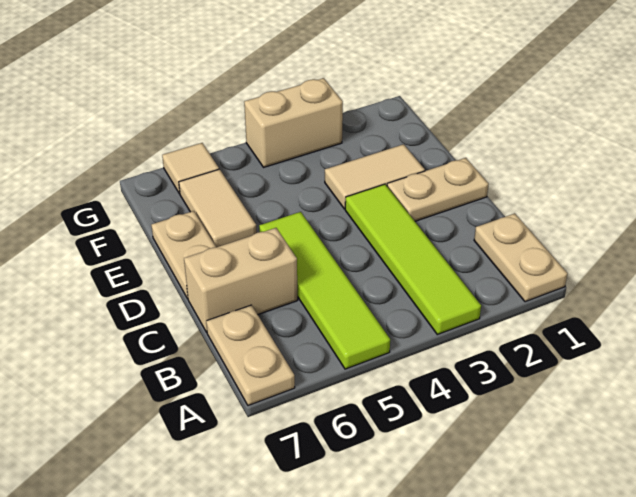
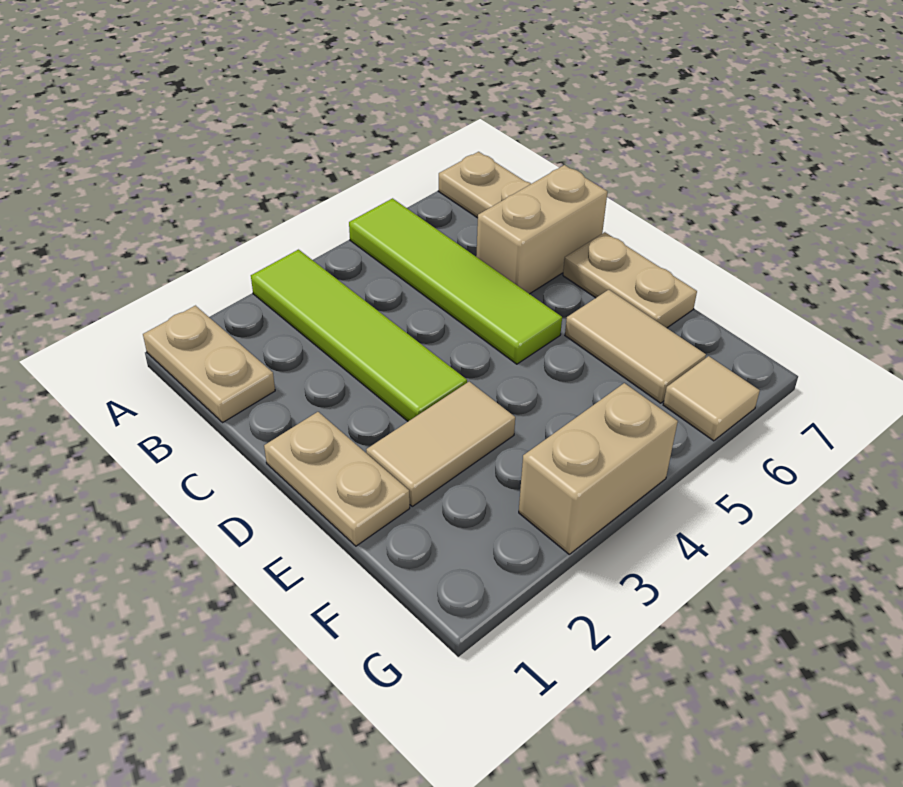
tan plate D1:D2 level 1 -> tan plate D1:E1 level 1

